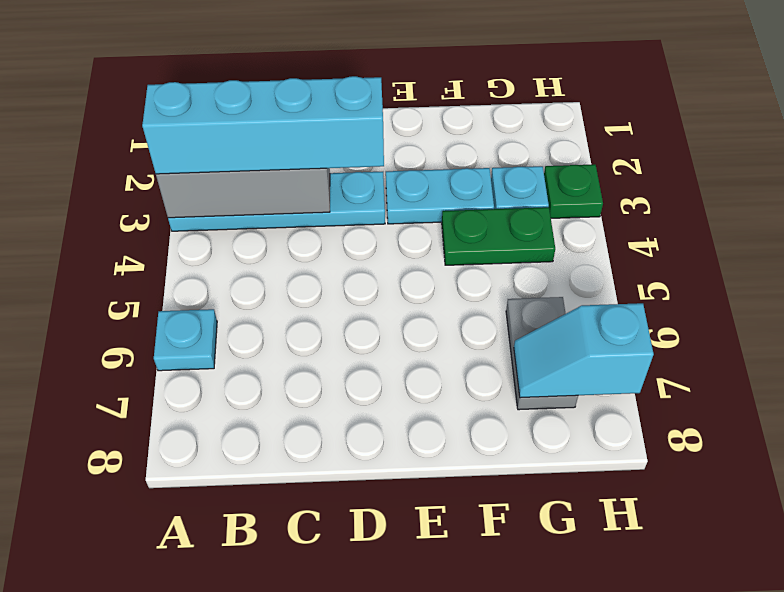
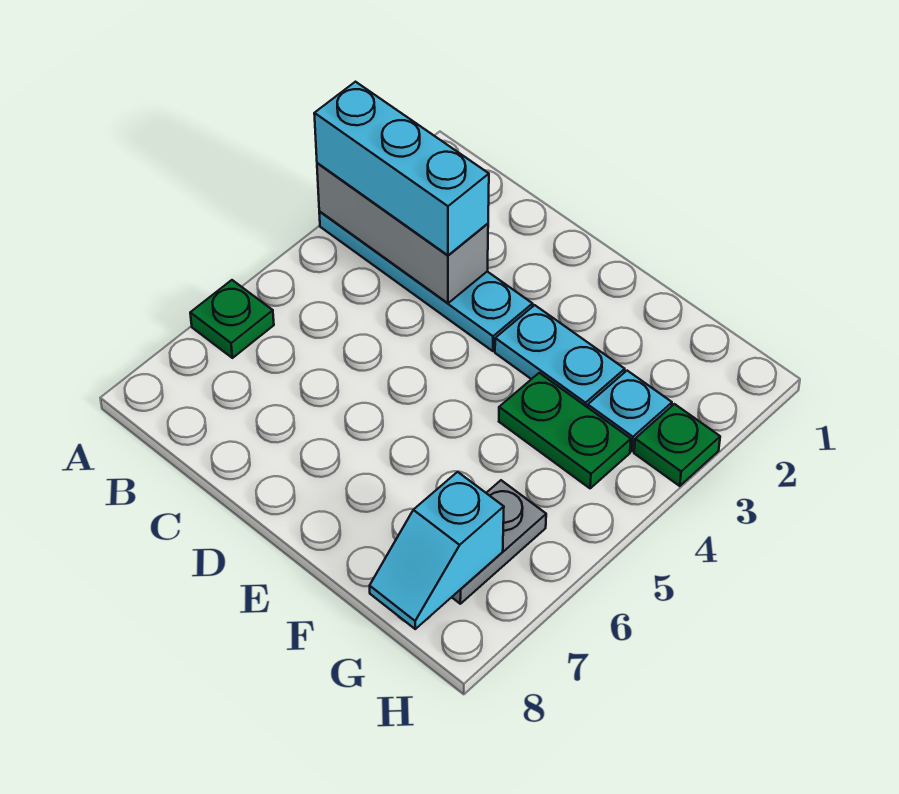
cyan brick A3:D3 level 3 -> cyan brick A3:C3 level 3
cyan plate A6 level 1 -> green plate A6 level 1
cyan slope G7:H7 level 2 top H -> cyan slope G7:G8 level 2 top 7

